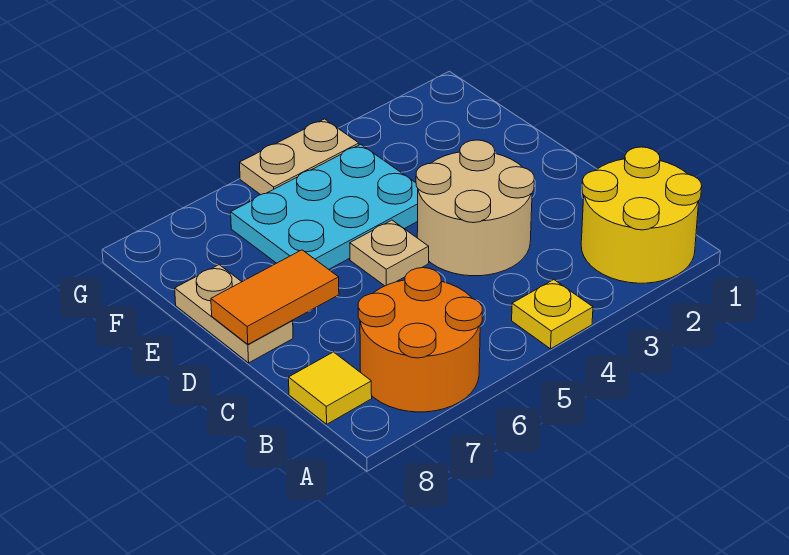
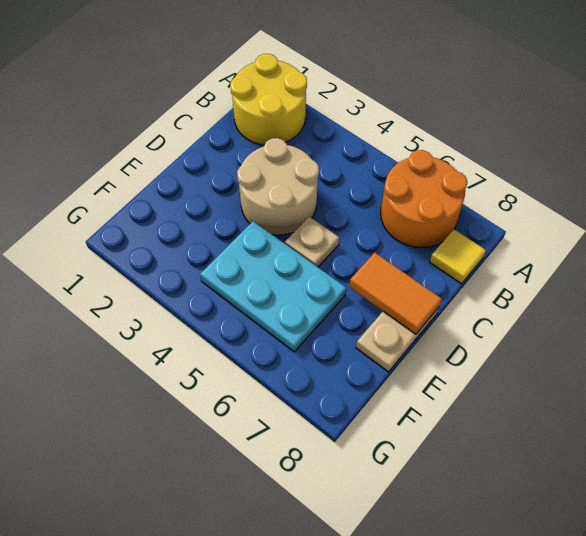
yellow plate A4 level 1 -> none
tan plate G4:G5 level 1 -> none

